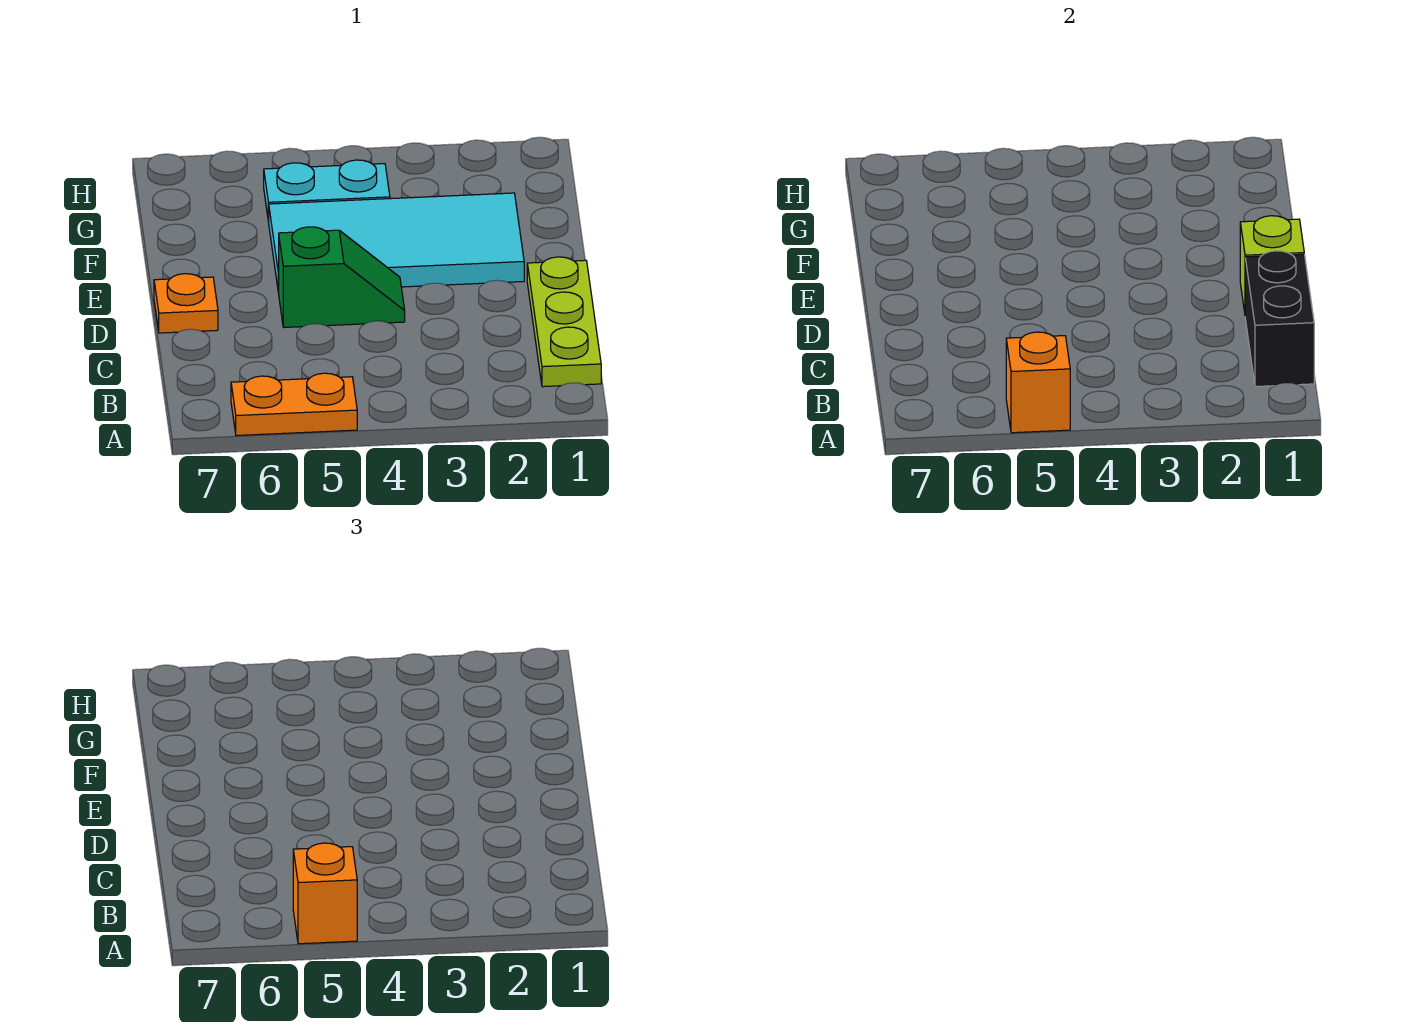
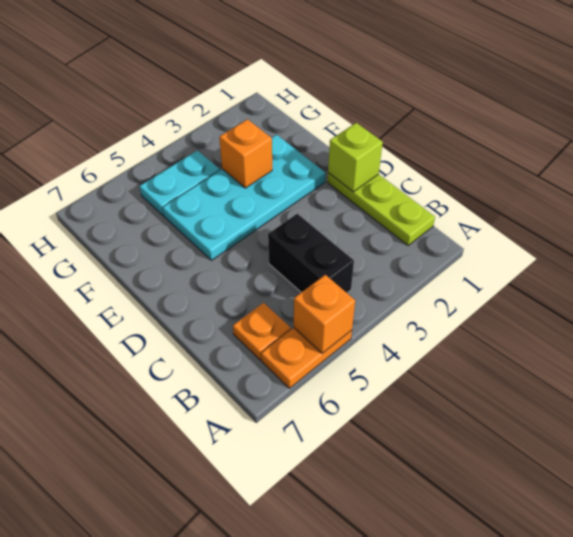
orange brick A5 level 3 -> orange brick F3 level 2
black brick B1:C1 level 2 -> black brick B4:C4 level 1
green slope D4:D5 level 1 top 5 -> none
orange plate D7 level 1 -> orange plate B6 level 1
cyan tile E2:F5 level 1 -> cyan plate E2:F5 level 1

